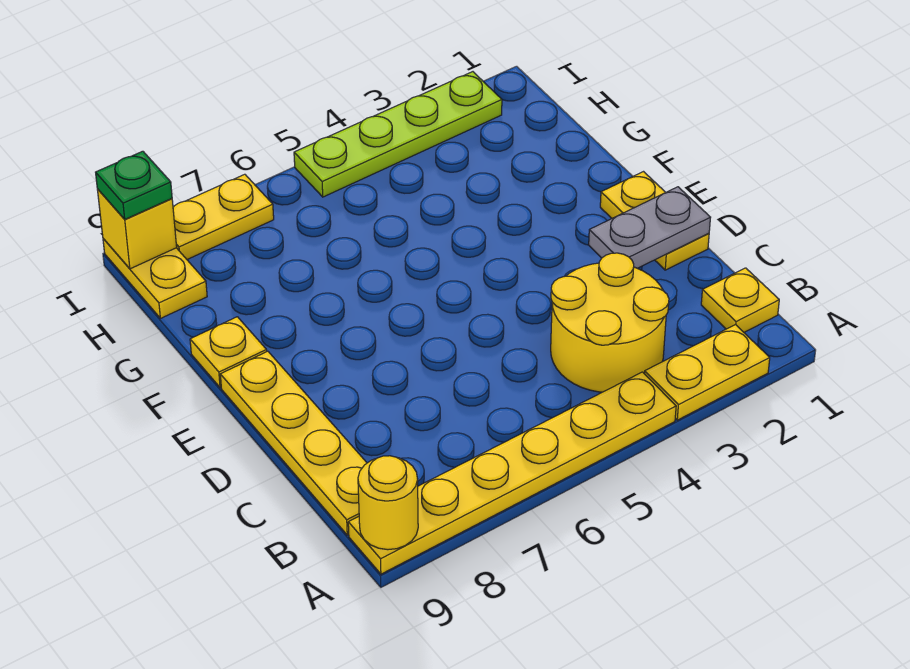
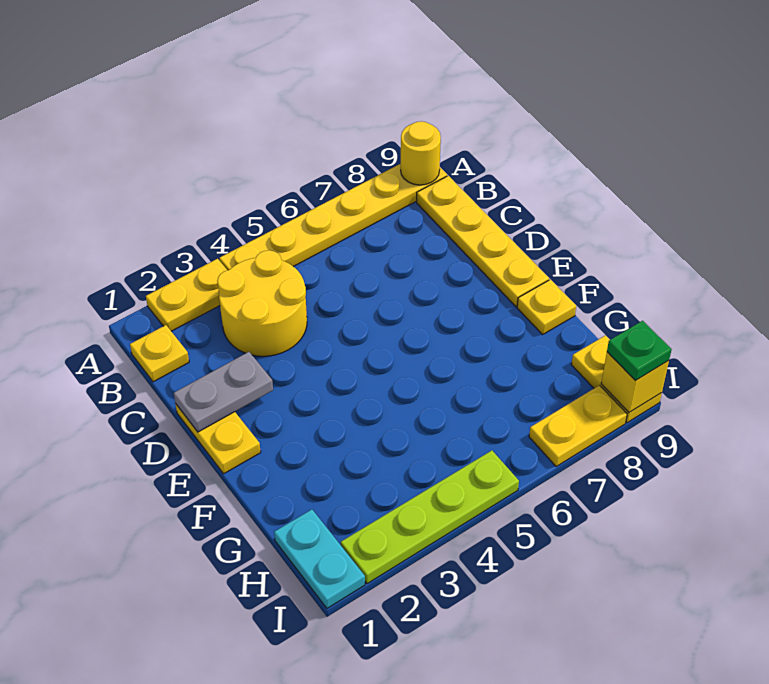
none -> cyan plate H1:I1 level 1

